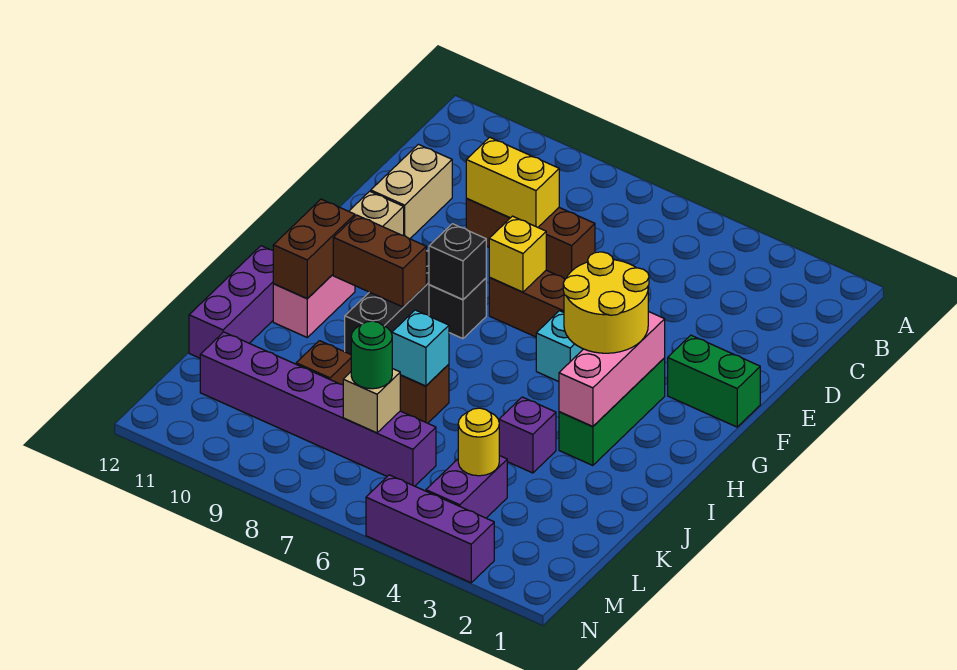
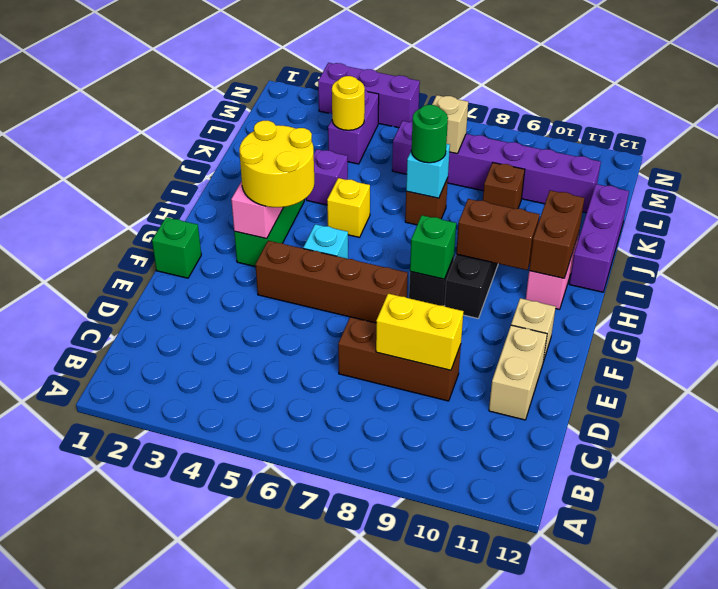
green brick F1:F2 level 1 -> green brick F1 level 1
yellow brick F7 level 2 -> yellow brick I5 level 1
black brick G8 level 2 -> green brick G8 level 2
green round brick L7 level 3 -> green round brick J7 level 3

